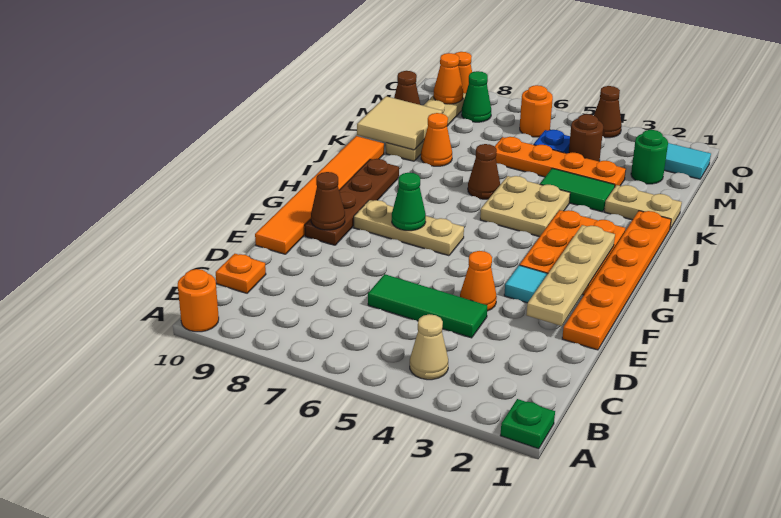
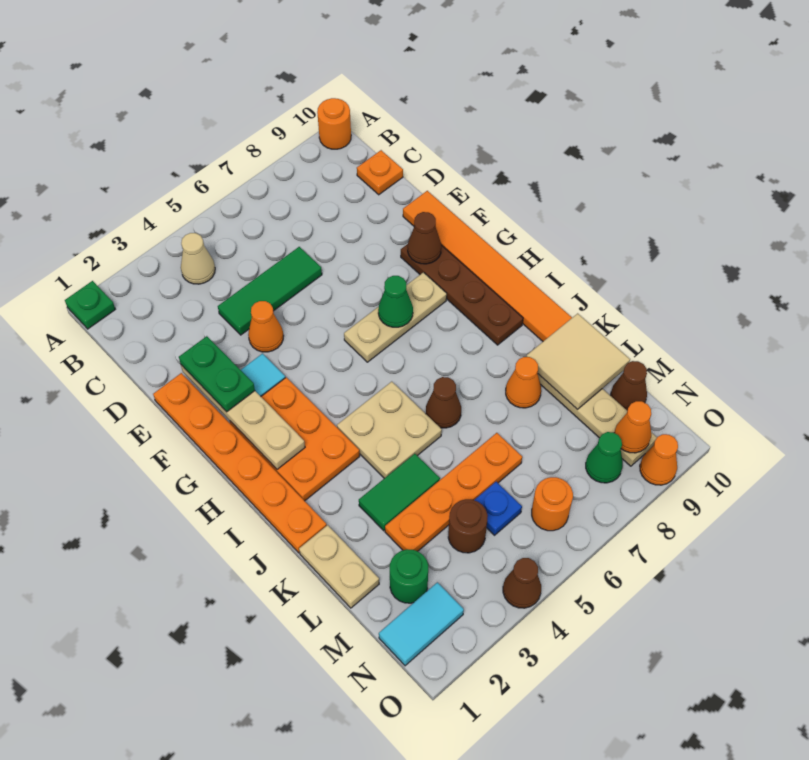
none -> green plate E2:F2 level 3
tan plate K1:K2 level 1 -> tan plate K1:L1 level 1

